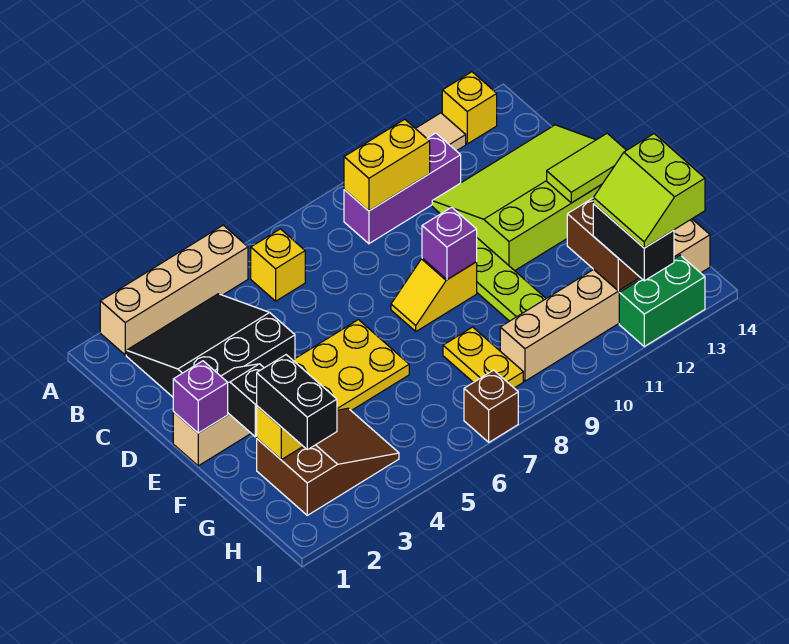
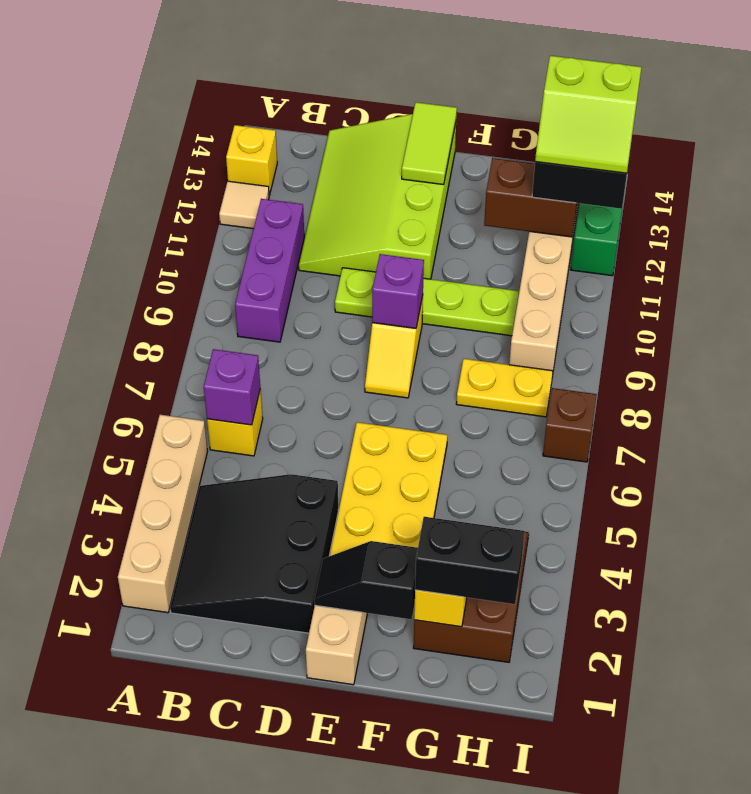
yellow brick B9:B10 level 2 -> none
purple brick E1 level 2 -> purple brick B6 level 2

